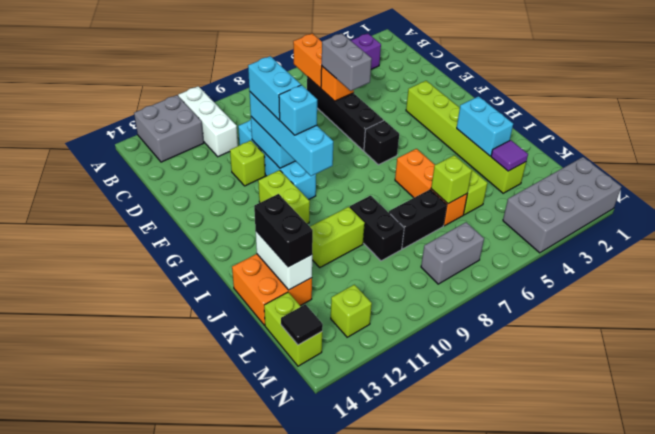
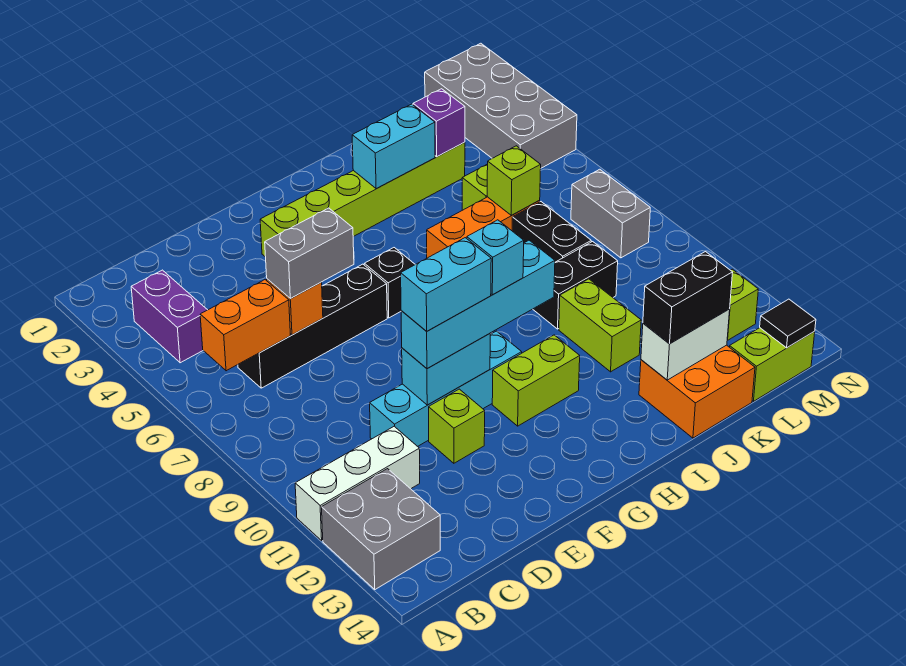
purple tile K3 level 2 -> purple brick K3 level 2

